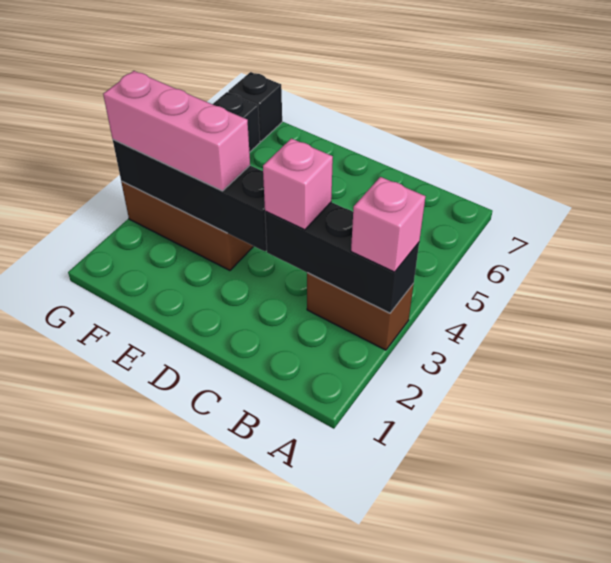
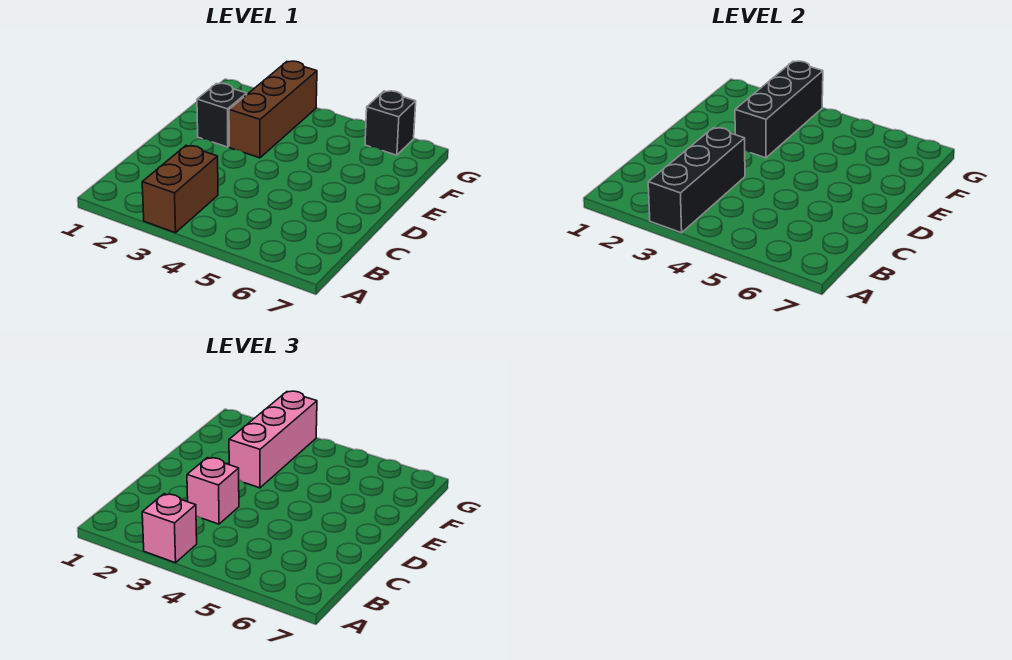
black brick D3:G3 level 2 -> black brick E3:G3 level 2
black brick G7 level 1 -> black brick E2 level 1

